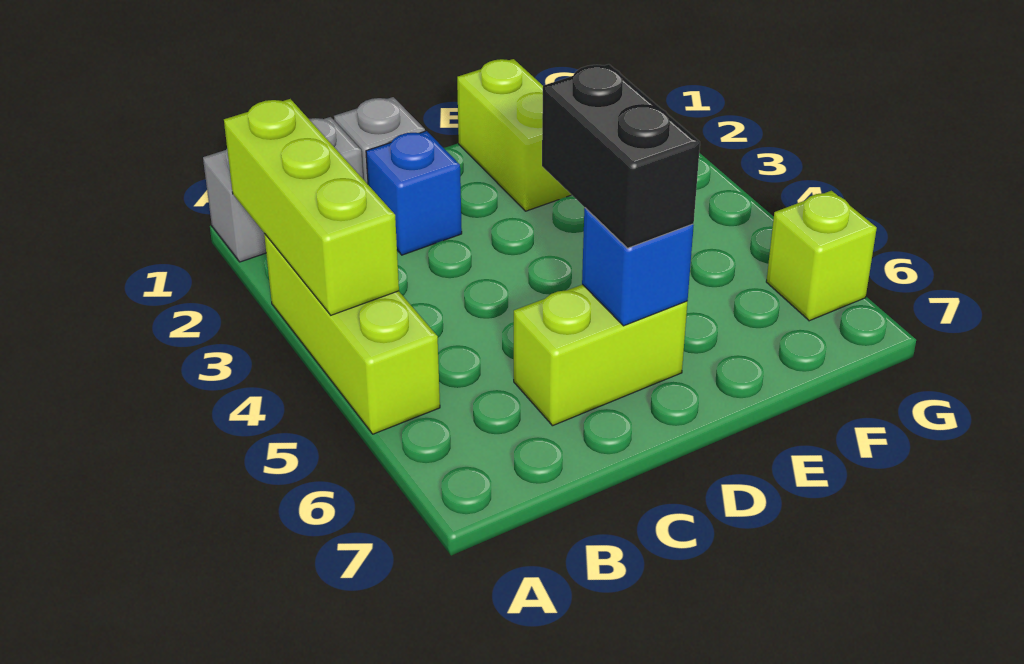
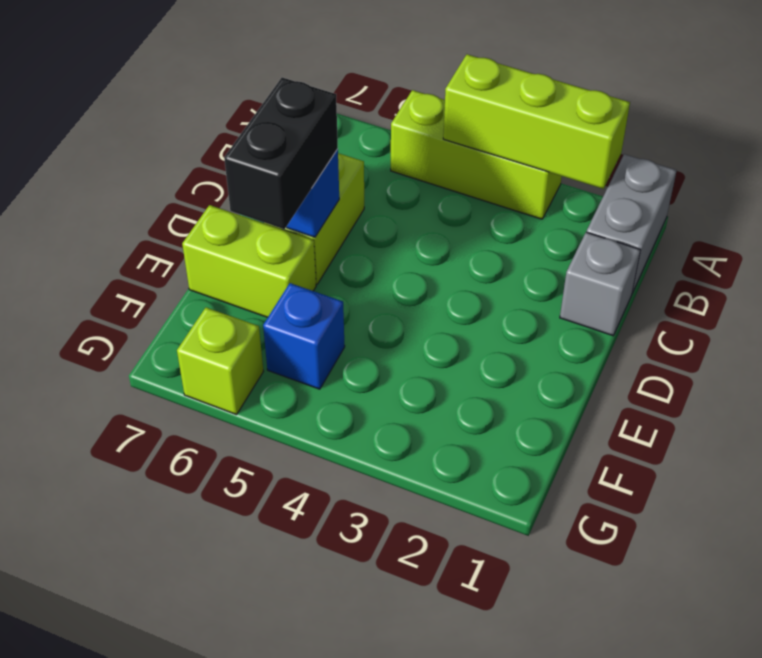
blue brick C2 level 1 -> blue brick F5 level 1
black brick D5:D6 level 3 -> black brick D6:E6 level 3
lime brick E1:E2 level 1 -> lime brick E6:E7 level 1

